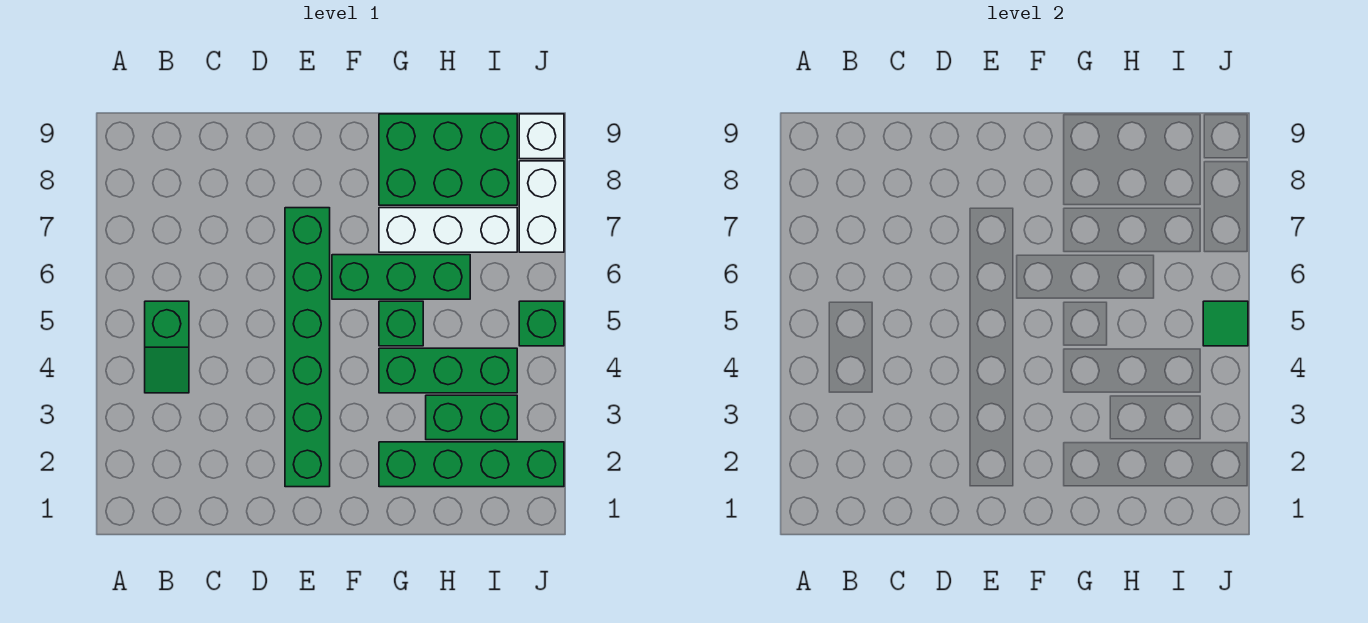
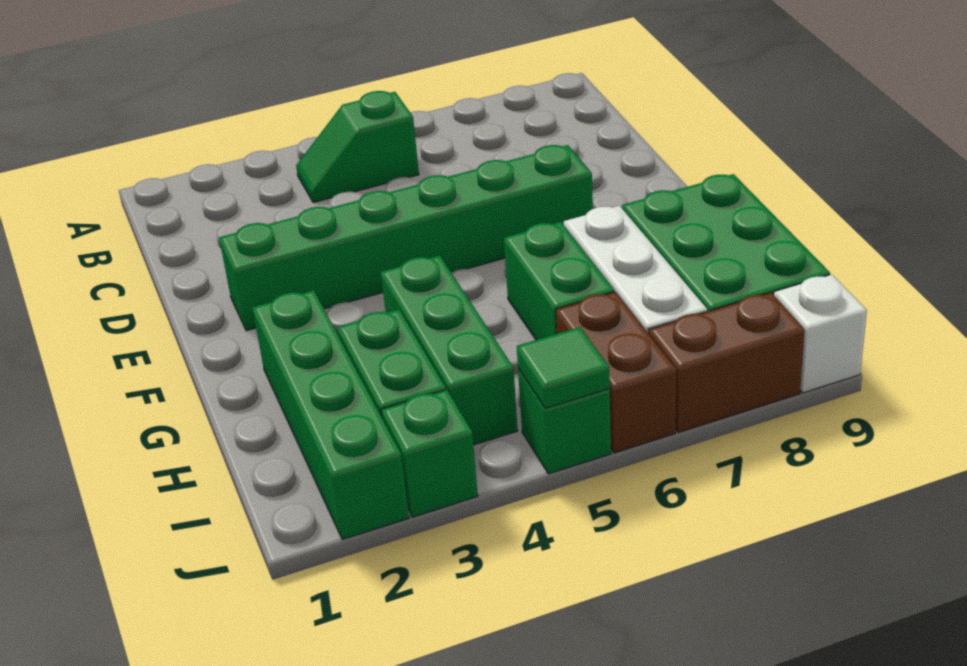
green brick F6:H6 level 1 -> green brick G6:H6 level 1
green brick G5 level 1 -> green brick J3 level 1
none -> brown brick I6:J6 level 1
white brick J7:J8 level 1 -> brown brick J7:J8 level 1

